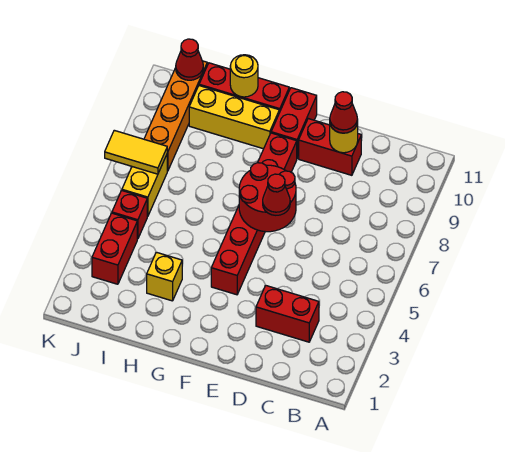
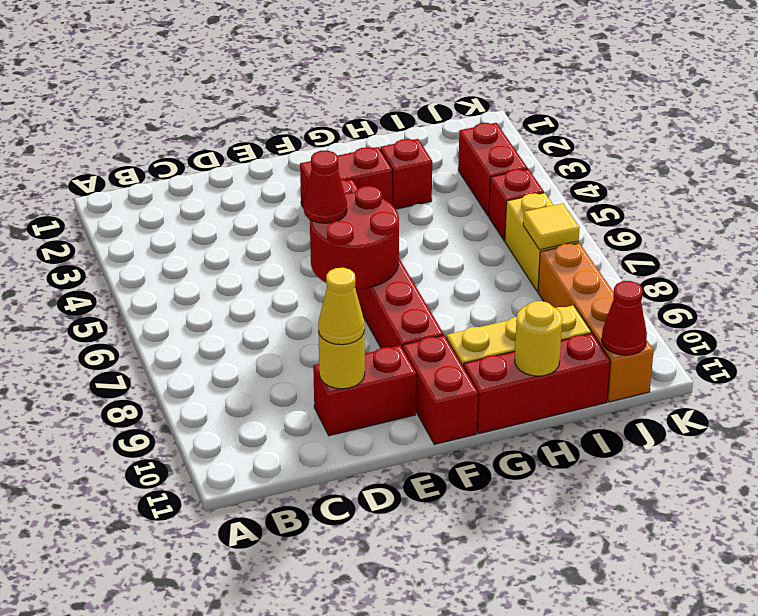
red brick C3:D3 level 1 -> red brick F3:G3 level 1
red cone D10 level 3 -> yellow cone D10 level 3
yellow brick H3 level 1 -> red brick H3 level 1
yellow tile J7:K7 level 2 -> yellow tile J7 level 2

